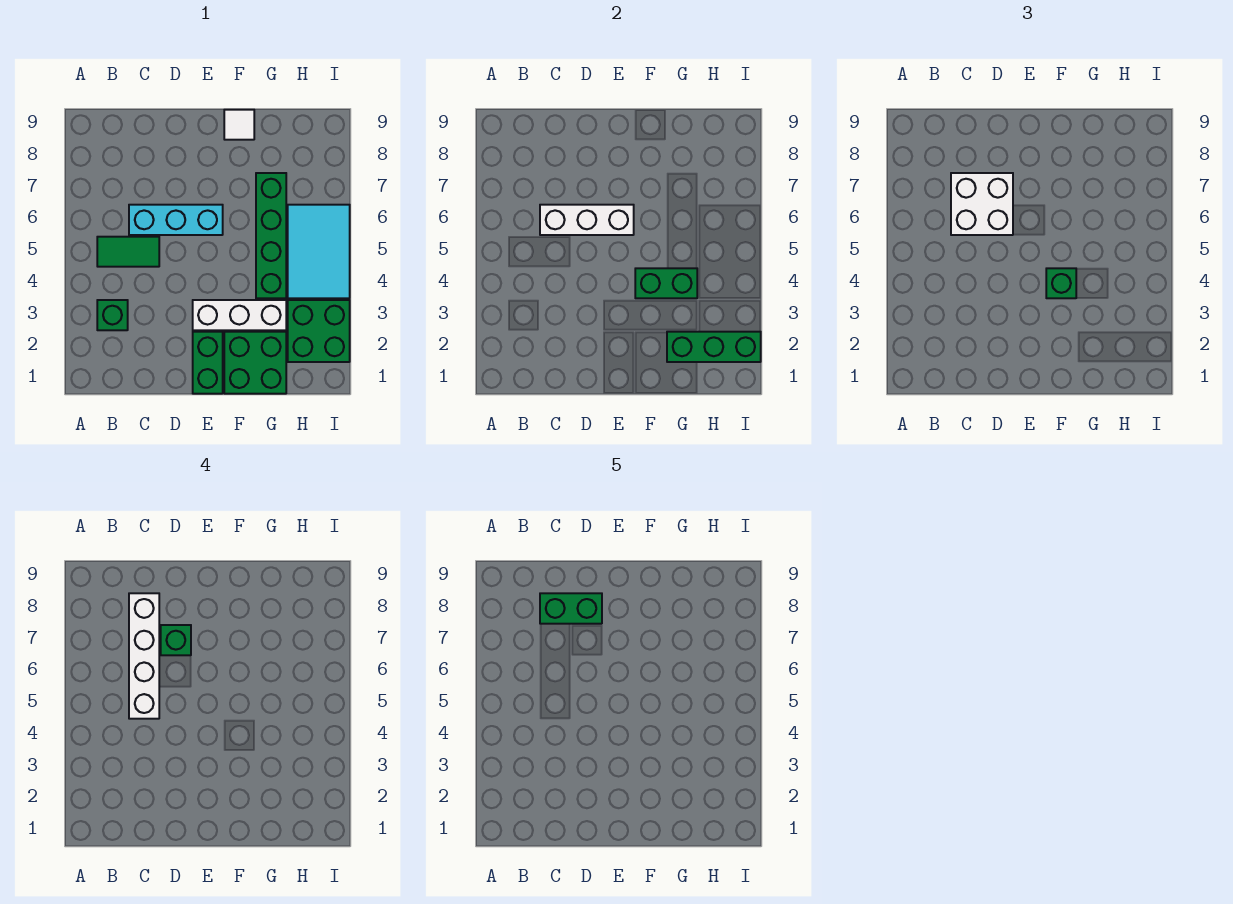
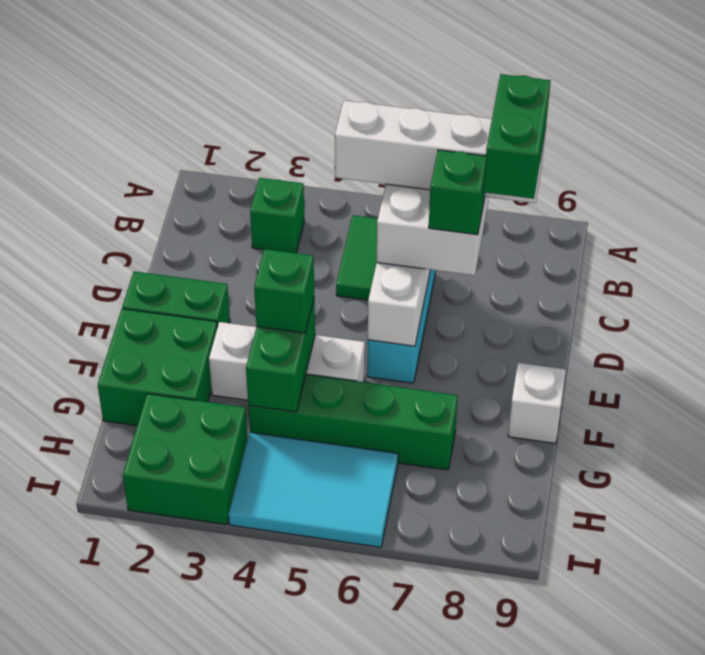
white brick E3:G3 level 1 -> white brick F3:F5 level 1
white tile F9 level 1 -> white brick F9 level 1
green brick G2:I2 level 2 -> none

